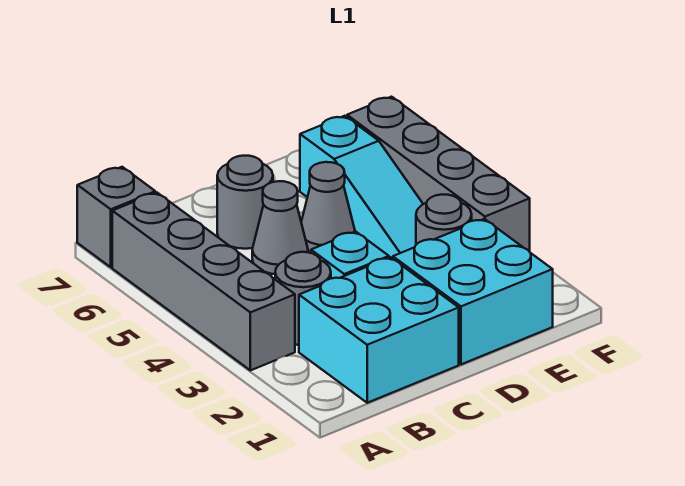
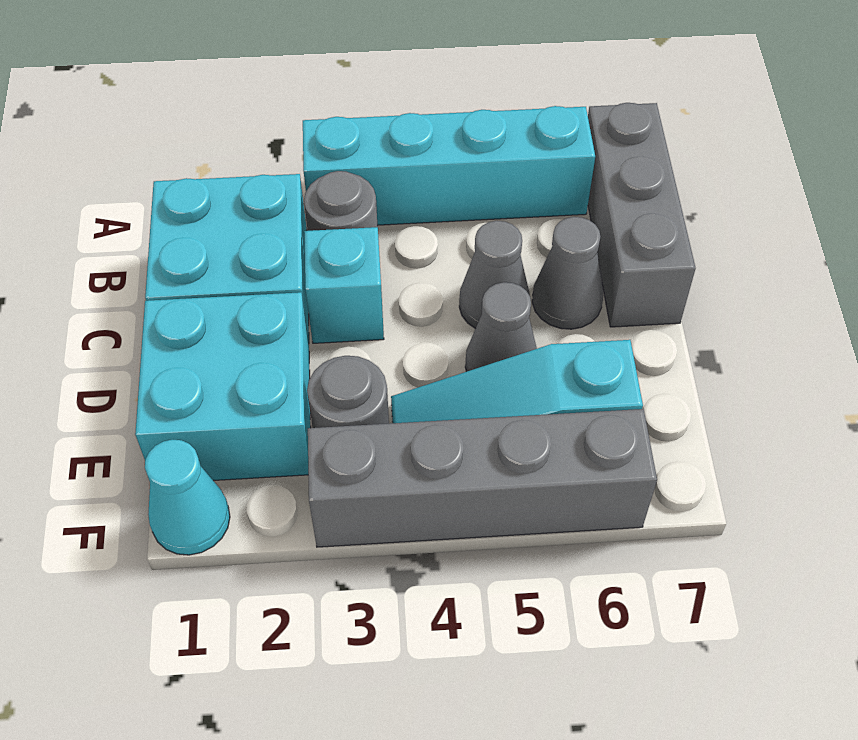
grey brick A3:A6 level 1 -> cyan brick A3:A6 level 1
grey brick A7 level 1 -> grey brick A7:C7 level 1
grey round brick C6 level 1 -> grey cone C6 level 1
none -> cyan cone F1 level 1

